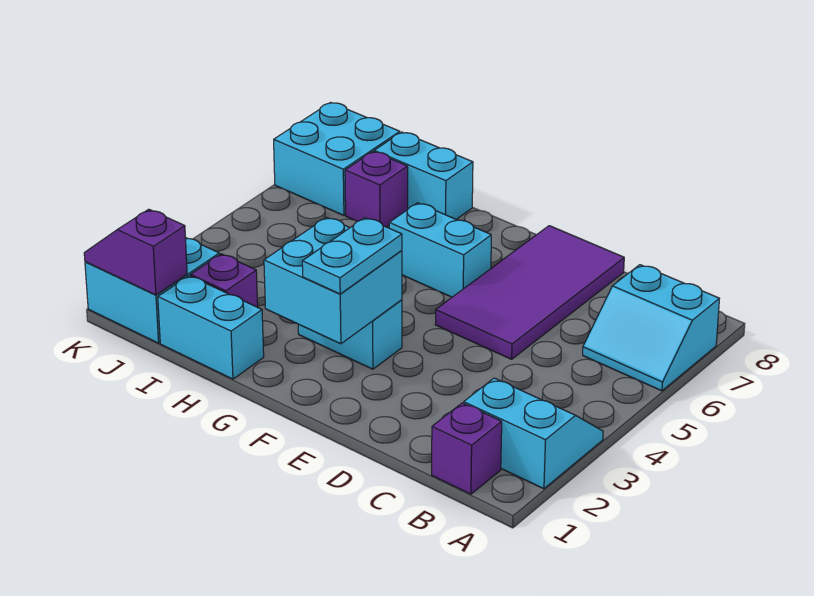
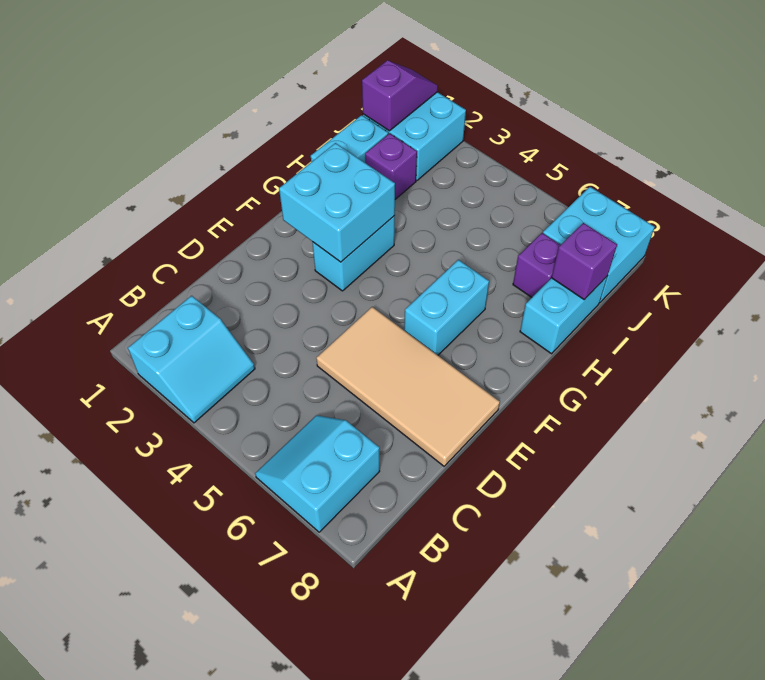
purple brick B1 level 1 -> purple brick I8 level 2
purple tile D5:E8 level 1 -> tan tile D5:E8 level 1
cyan plate F2:F3 level 3 -> none

